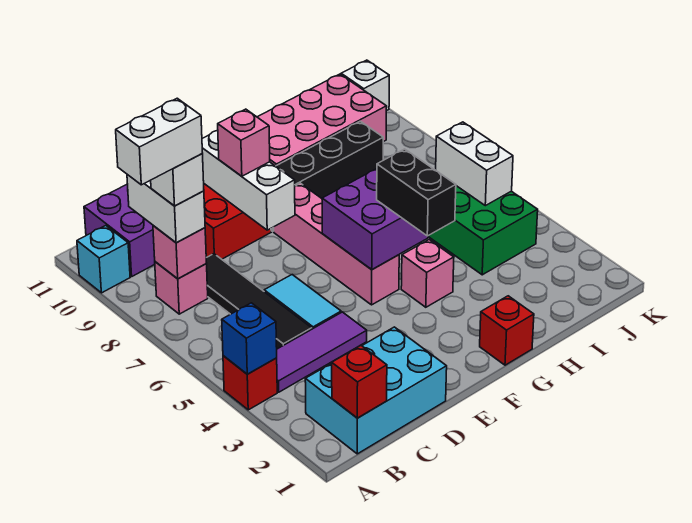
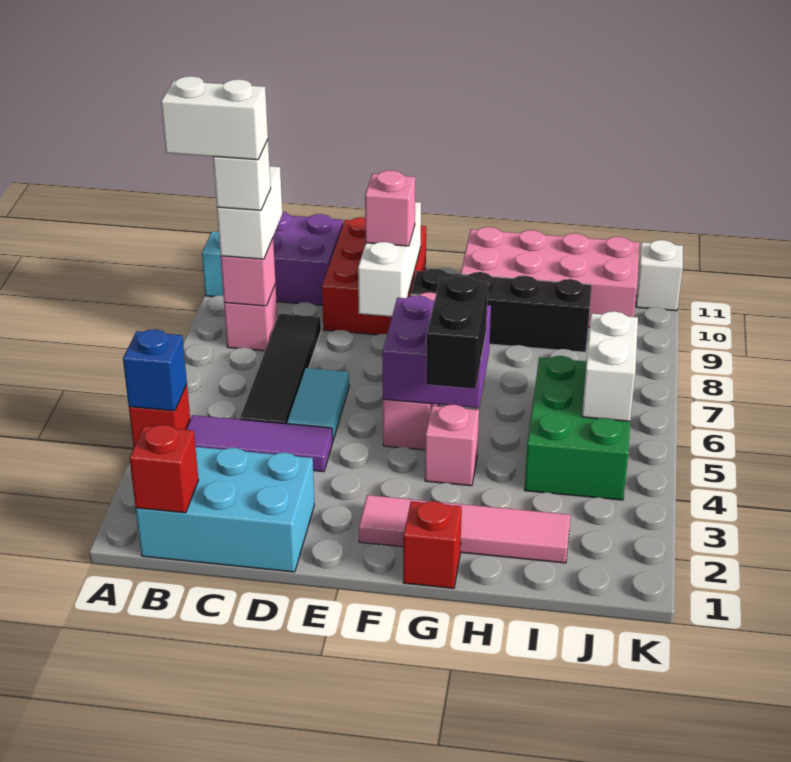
none -> pink tile F2:I2 level 1

